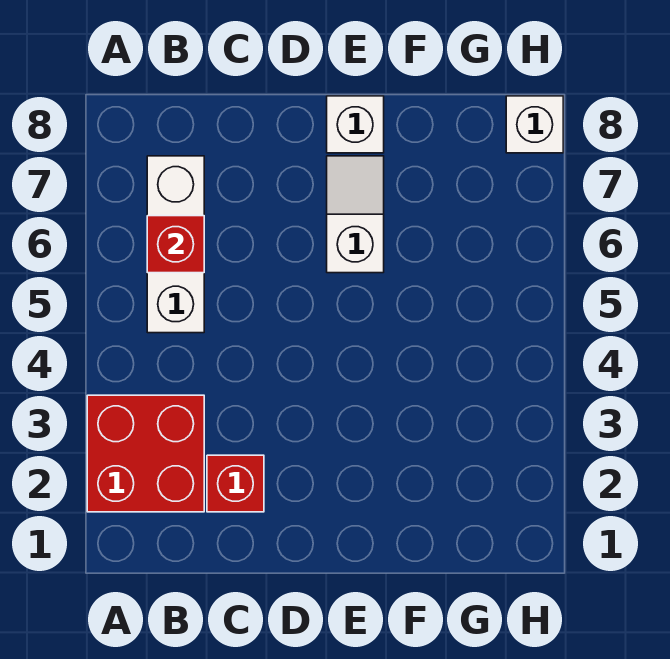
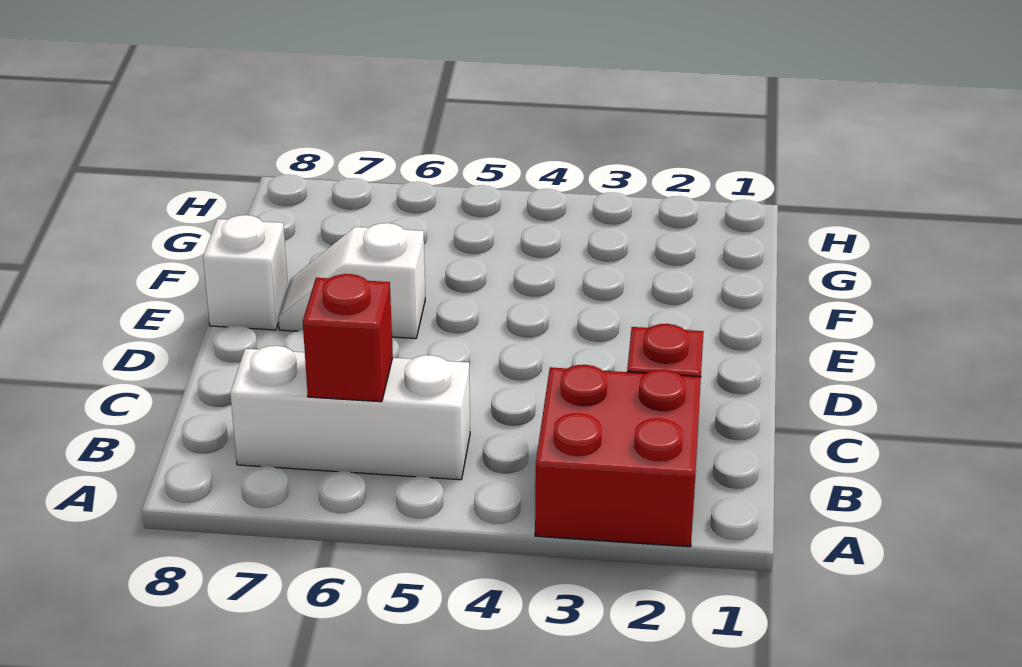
white brick H8 level 1 -> none

